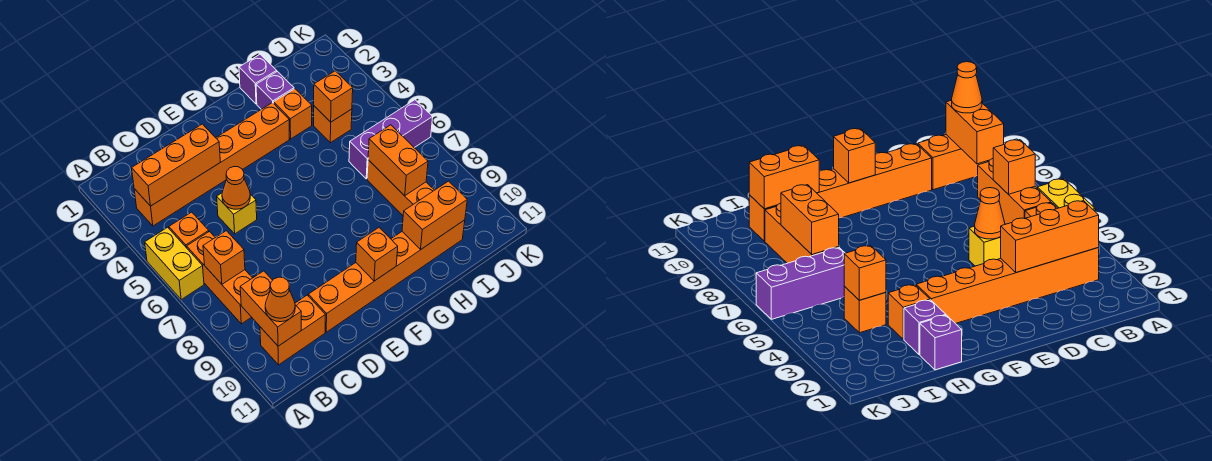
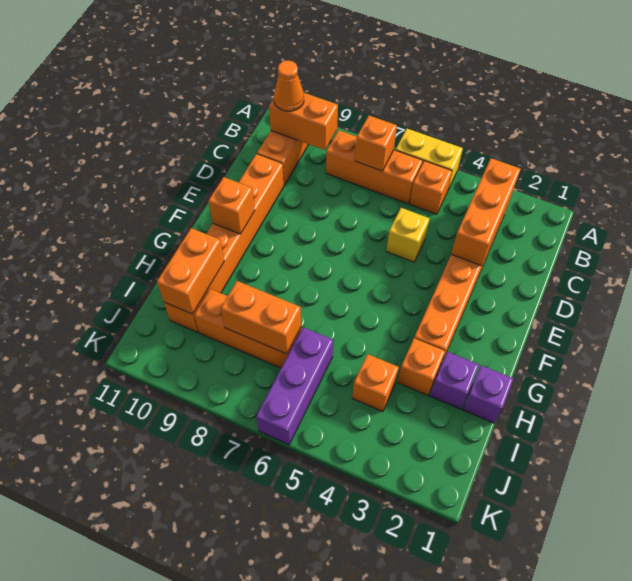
orange cone D5 level 2 -> none
orange brick I4 level 2 -> none

